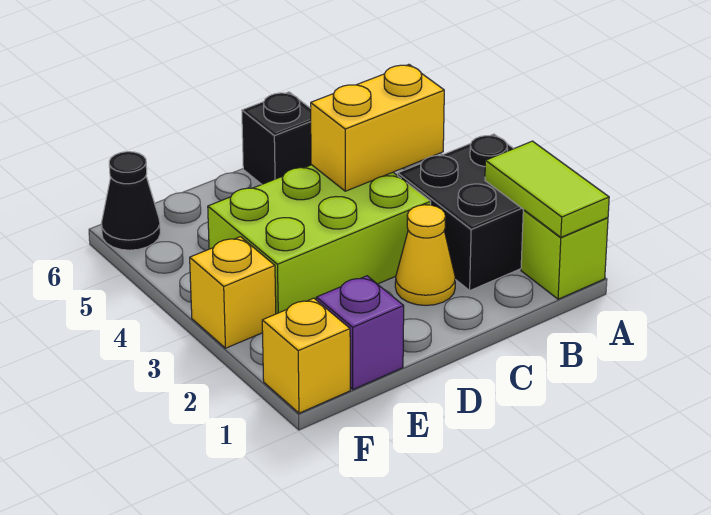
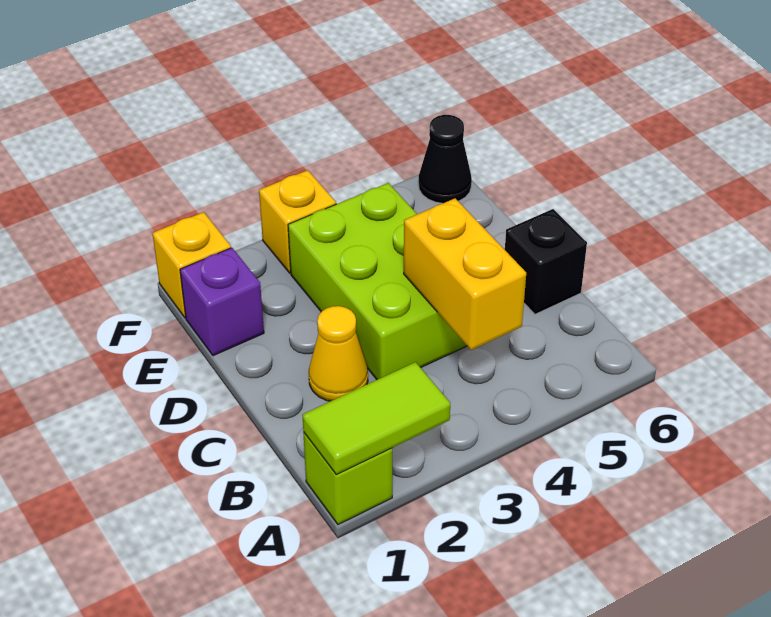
black brick A2:B3 level 1 -> none

